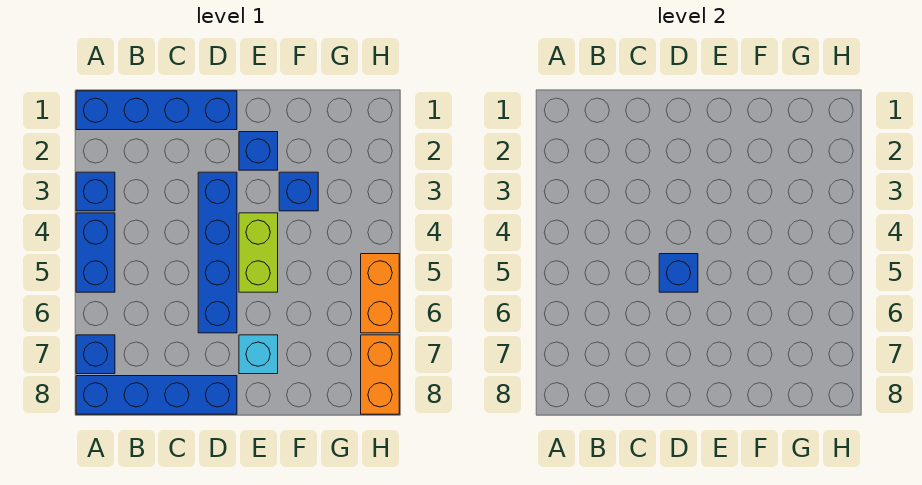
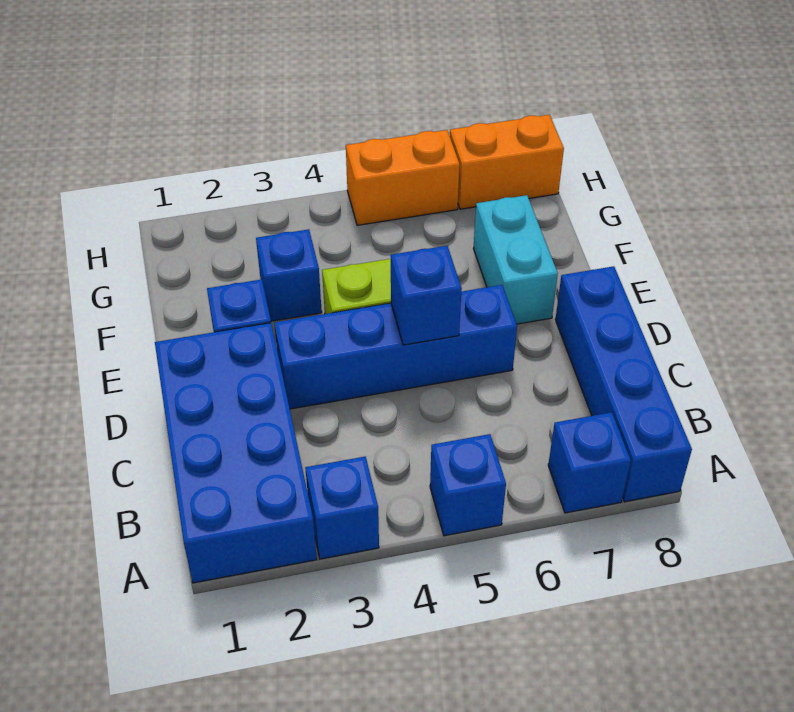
blue brick A1:D1 level 1 -> blue brick A1:D2 level 1
blue brick A4:A5 level 1 -> blue brick A5 level 1
cyan brick E7 level 1 -> cyan brick E7:F7 level 1

